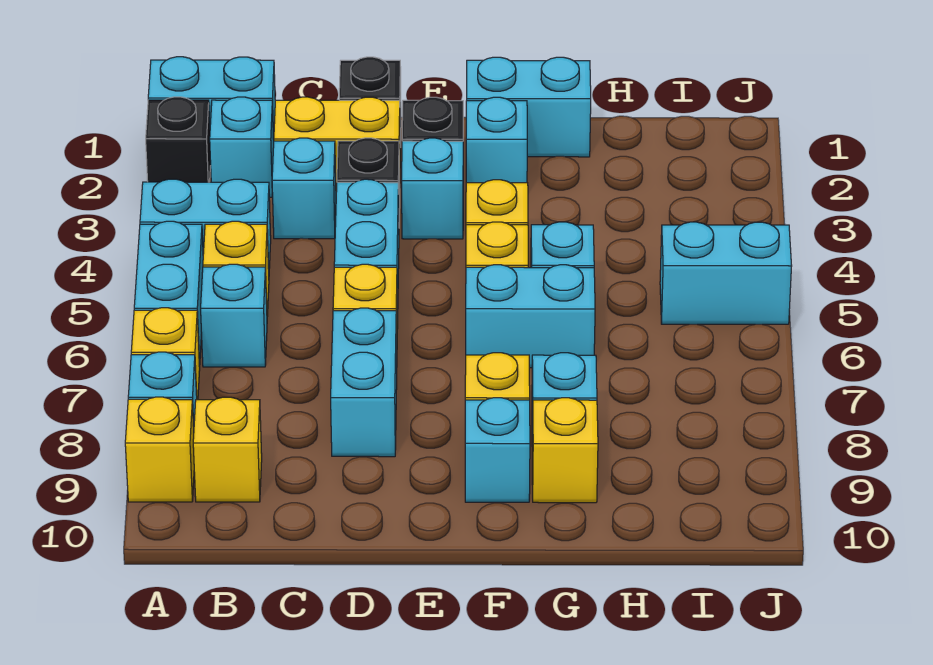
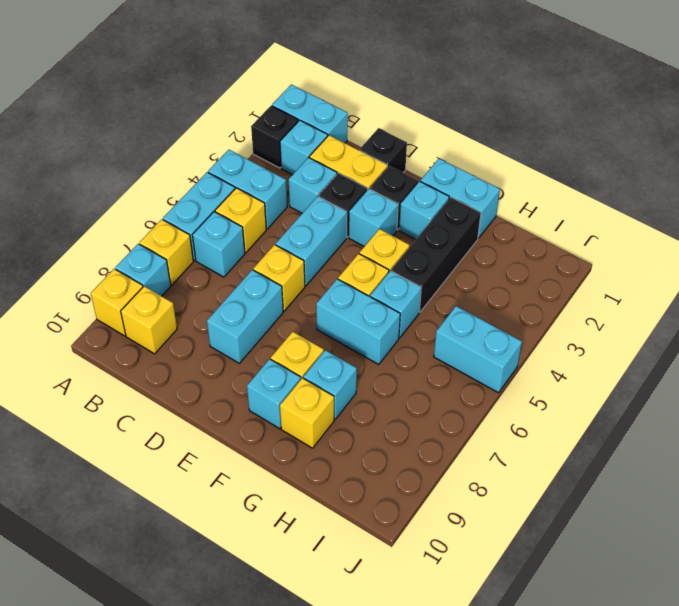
none -> black brick G2:G4 level 1

